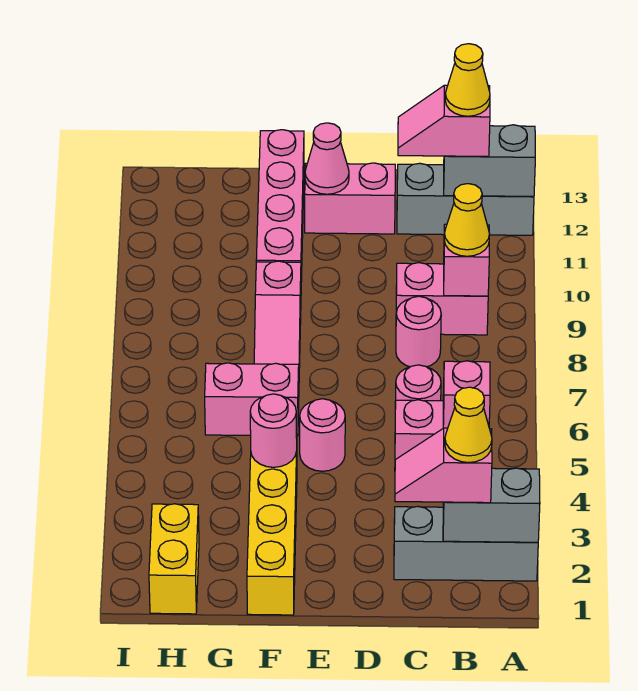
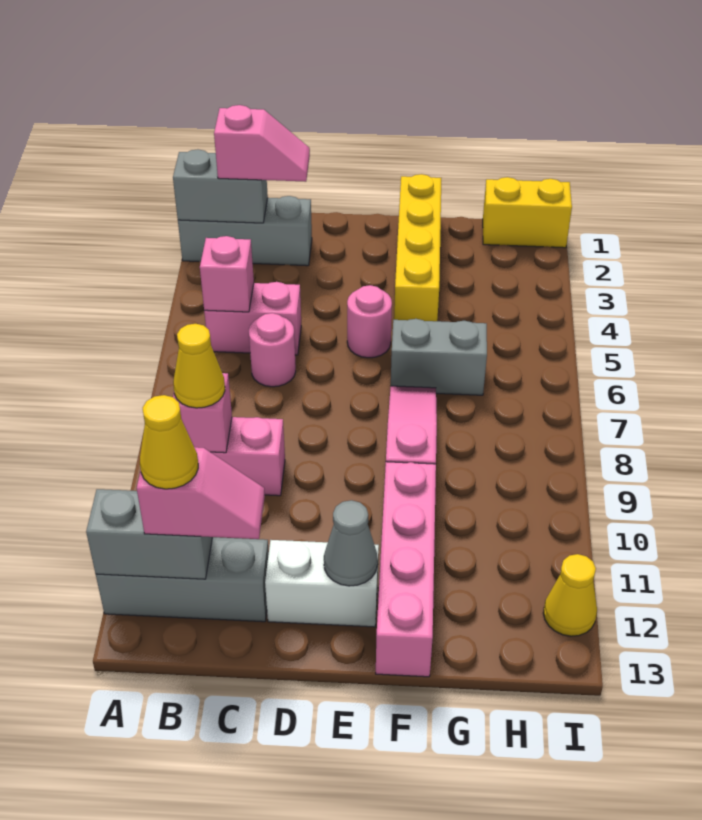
yellow cone B2 level 4 -> yellow cone I12 level 1
pink round brick C8 level 1 -> none
pink brick D12:E12 level 1 -> white brick D12:E12 level 1
pink cone E12 level 2 -> grey cone E12 level 2
pink round brick F4 level 2 -> none
pink brick F6:G6 level 1 -> grey brick F6:G6 level 1
yellow brick H1:H2 level 1 -> yellow brick H1:I1 level 1

